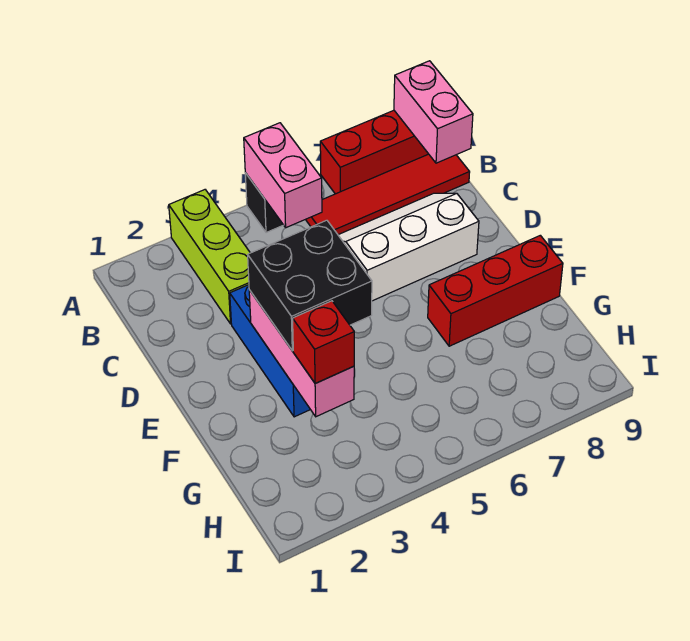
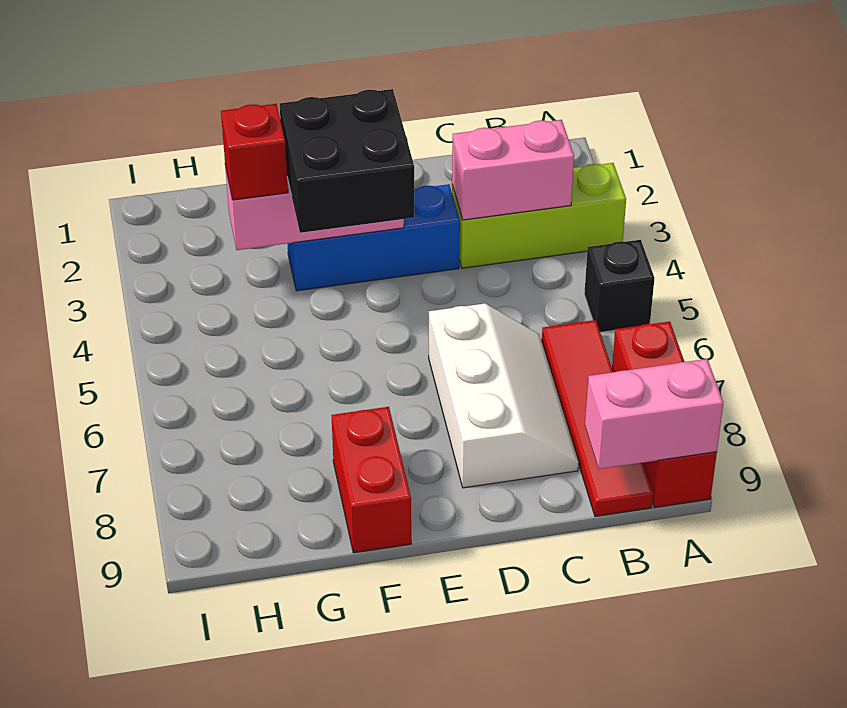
pink brick A5:B5 level 2 -> pink brick B3:C3 level 2
red brick F7:F9 level 1 -> red brick F8:F9 level 1

